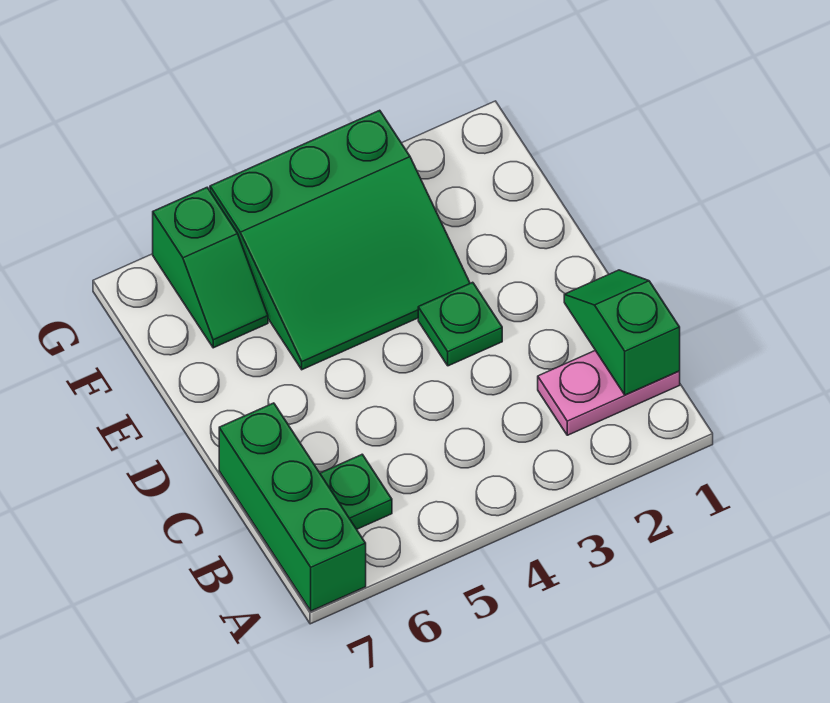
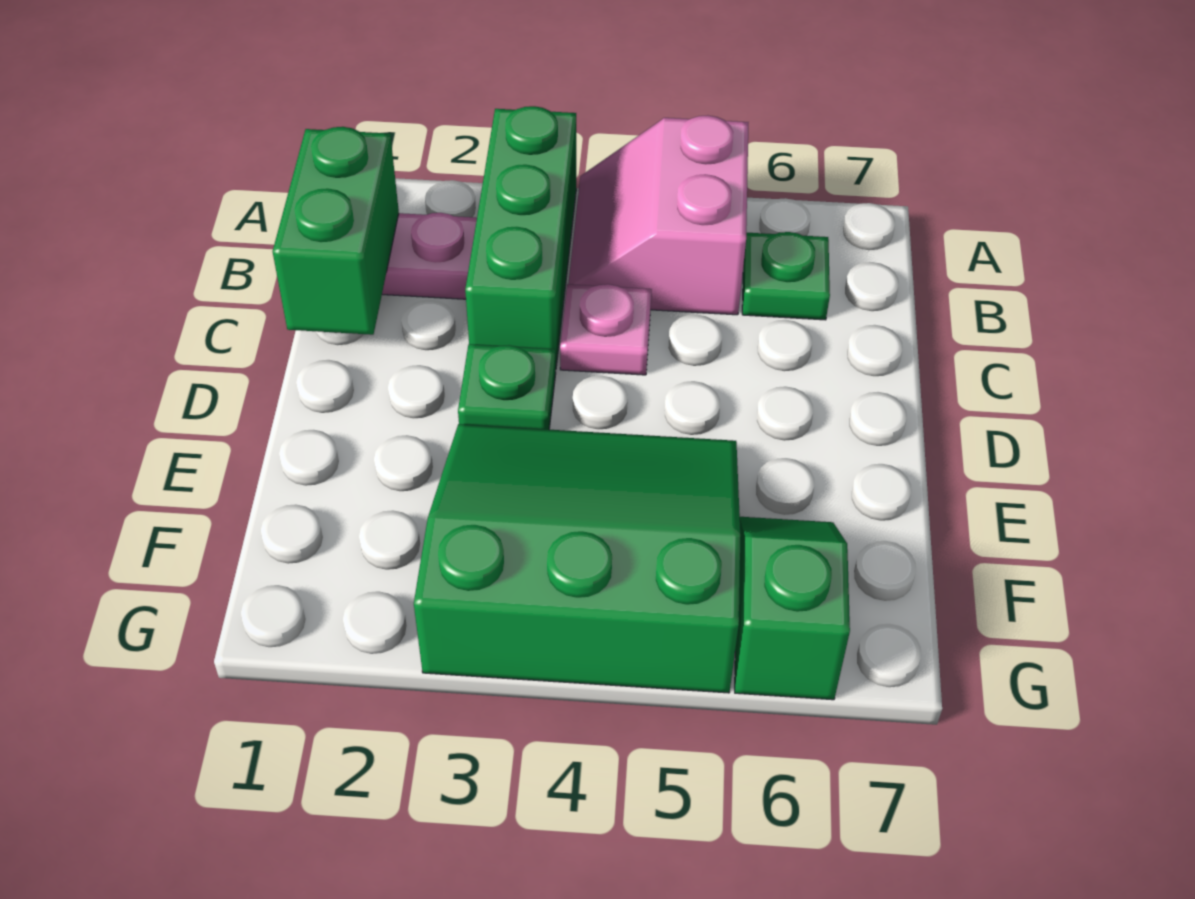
none -> pink slope A4:B5 level 1 top 5
green brick A7:C7 level 1 -> green brick A3:C3 level 1
green slope B1:C1 level 2 top B -> green brick B1:C1 level 2
none -> pink plate C4 level 1

